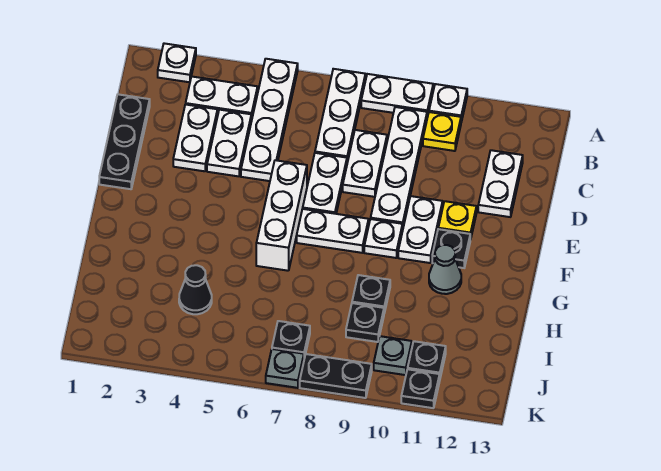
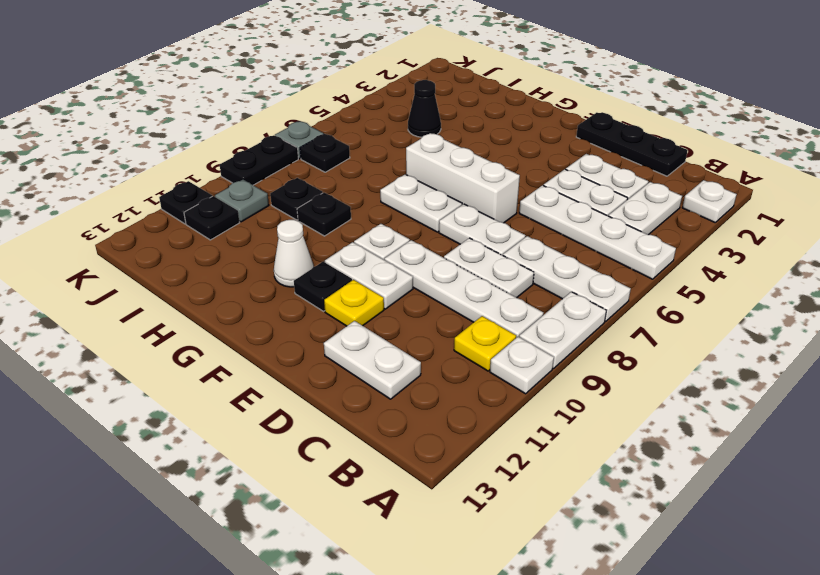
white plate F7:F8 level 1 -> white plate F7:G7 level 1
grey cone G11 level 1 -> white cone G11 level 1

